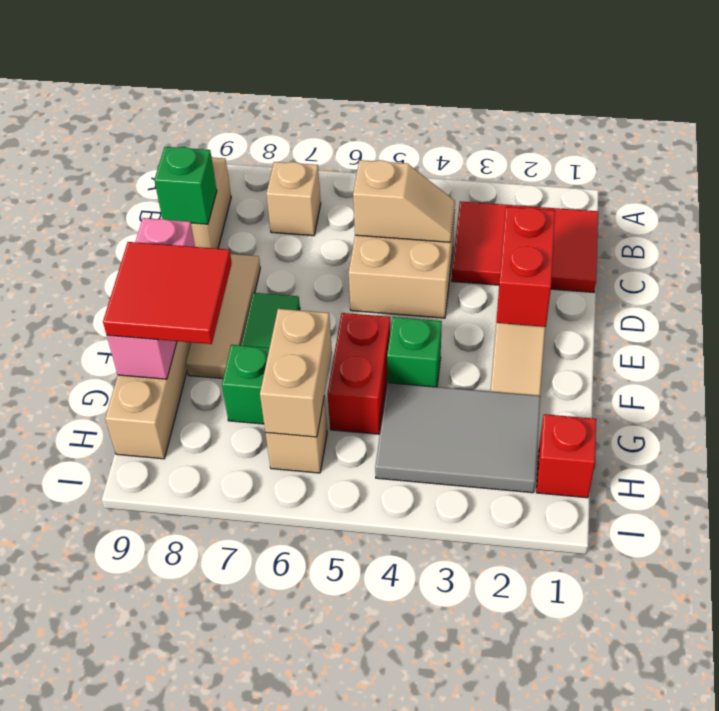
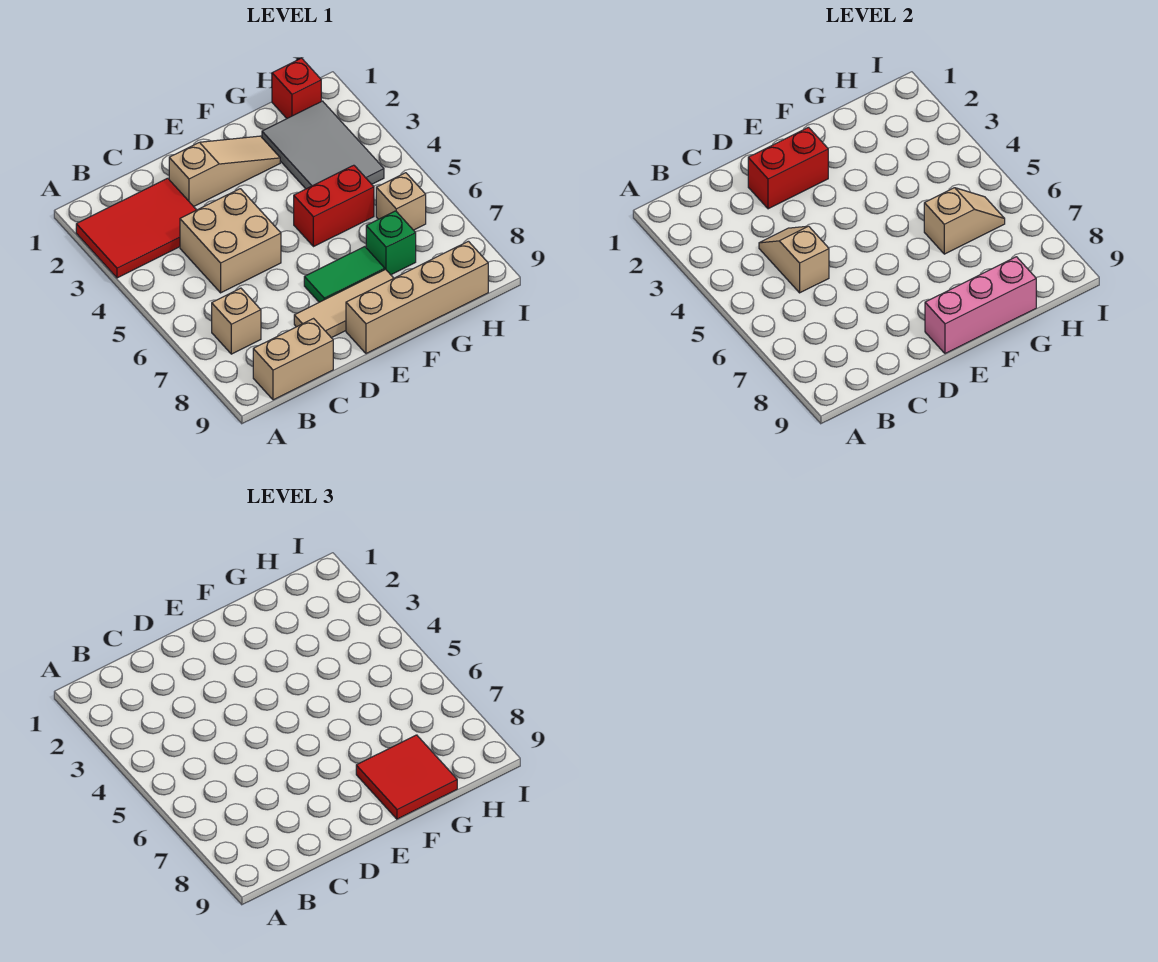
red tile B1:C3 level 1 -> red tile A2:C3 level 1
green brick C9 level 2 -> none
green brick F4 level 1 -> none
tan brick G6:H6 level 2 -> tan slope G6:H6 level 2 top G

